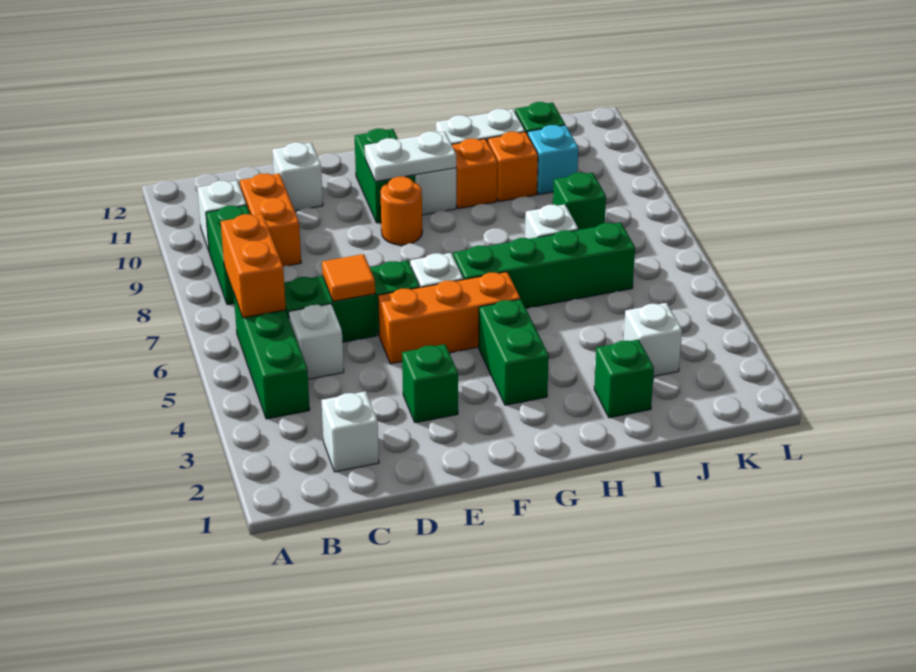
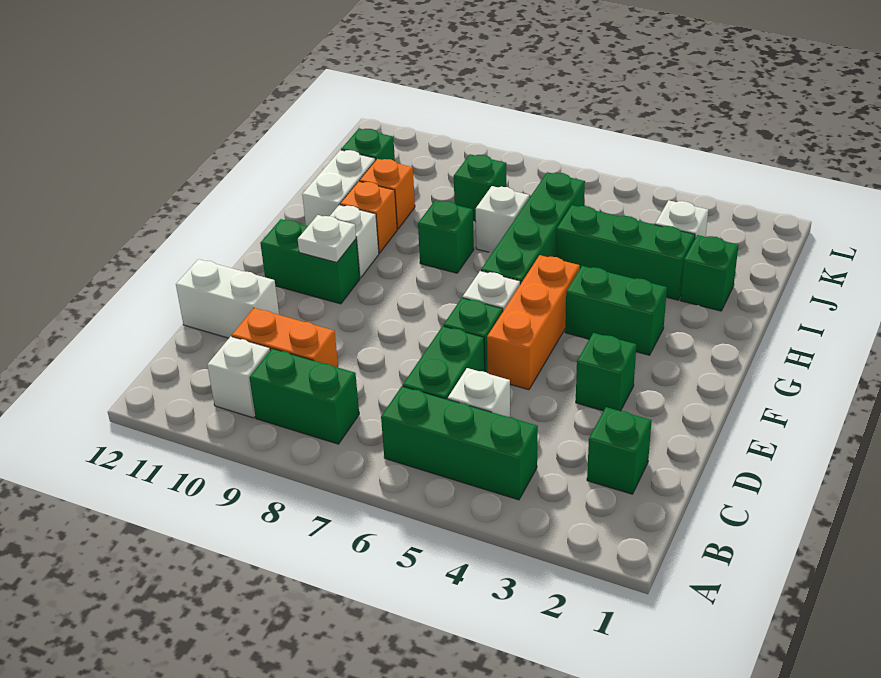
orange brick B6:B7 level 2 -> none
white brick C2 level 1 -> green brick C2 level 1
orange tile D6 level 2 -> none
white brick D11 level 1 -> white brick D11:D12 level 1
orange round brick F9 level 1 -> none
white plate F10:G10 level 2 -> white plate F10 level 2
none -> green brick H8 level 1
none -> green brick I3:I5 level 1
cyan brick J10 level 1 -> none

